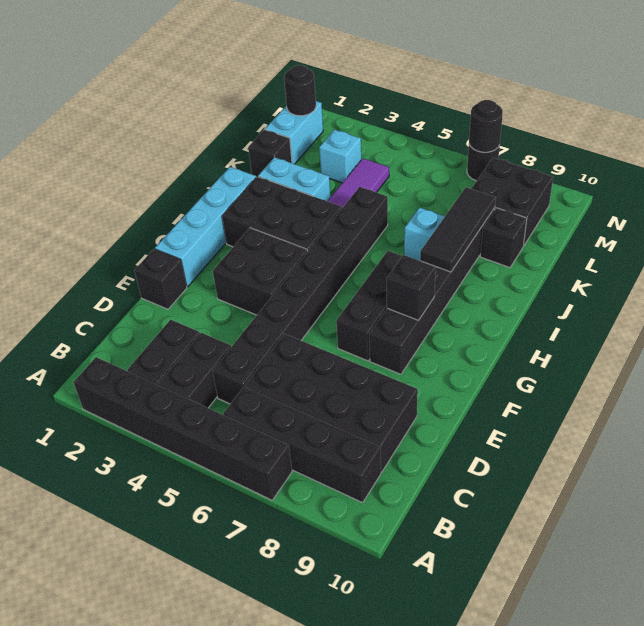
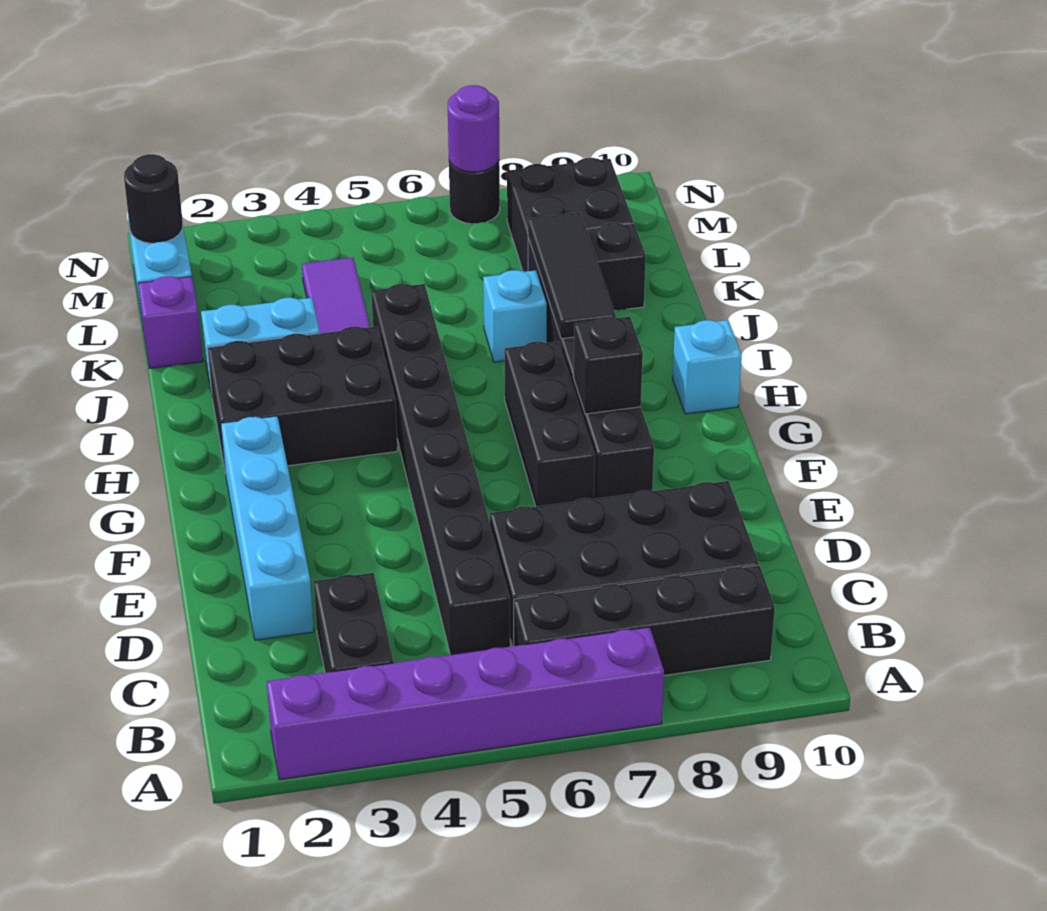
black brick A2:A7 level 1 -> purple brick A2:A7 level 1
black brick B4:C4 level 1 -> none
black brick E1 level 1 -> none
cyan brick F1:I1 level 1 -> cyan brick D2:G2 level 1
black brick F3:G4 level 1 -> none
black brick K1 level 1 -> purple brick K1 level 1
cyan brick L3 level 1 -> cyan brick H10 level 1
black round brick N7 level 2 -> purple round brick N7 level 2

